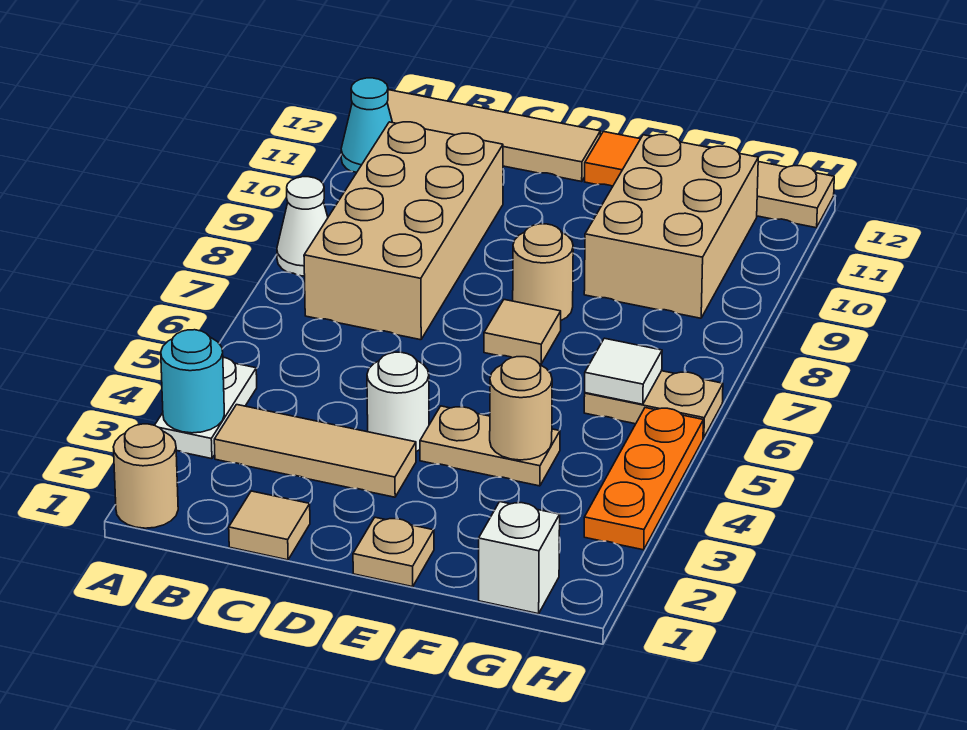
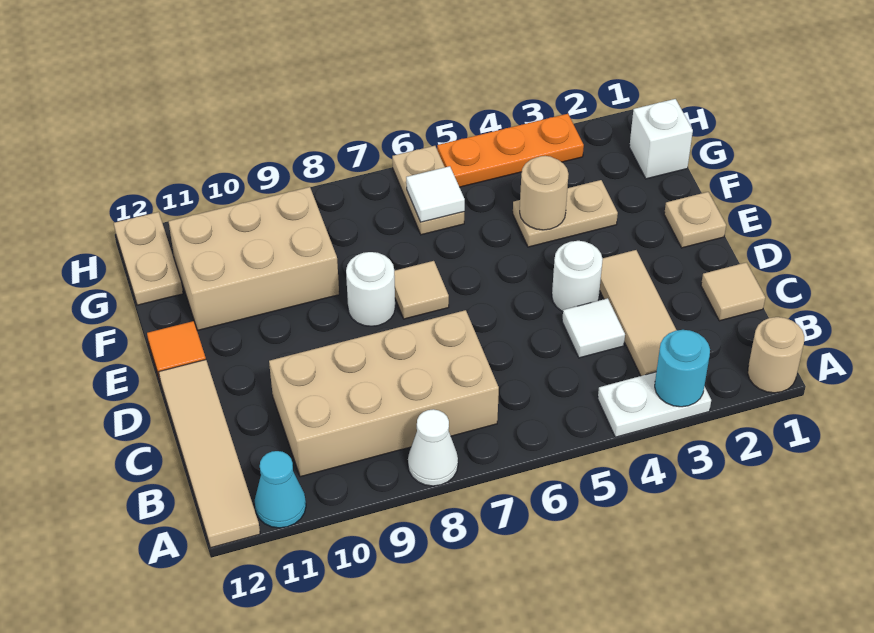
none -> white tile C4 level 1
tan plate E4:F4 level 1 -> tan plate F3:F4 level 1
tan round brick E8 level 1 -> white round brick E8 level 1

